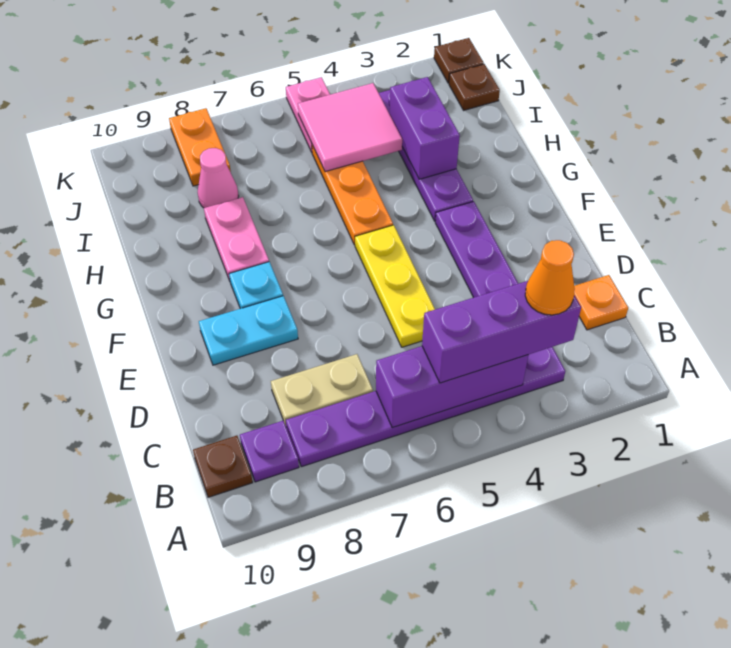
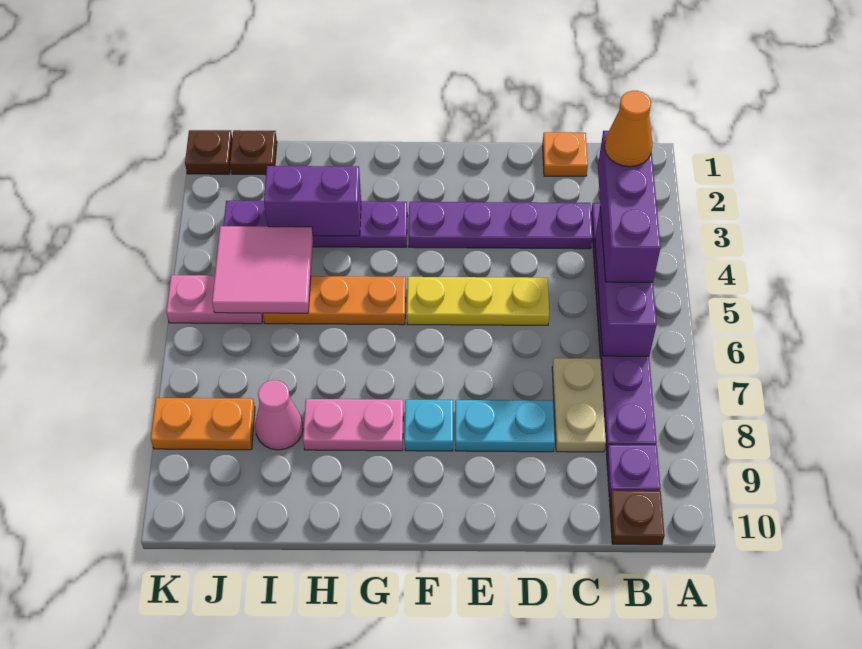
cyan plate E8:E9 level 1 -> cyan plate D8:E8 level 1

